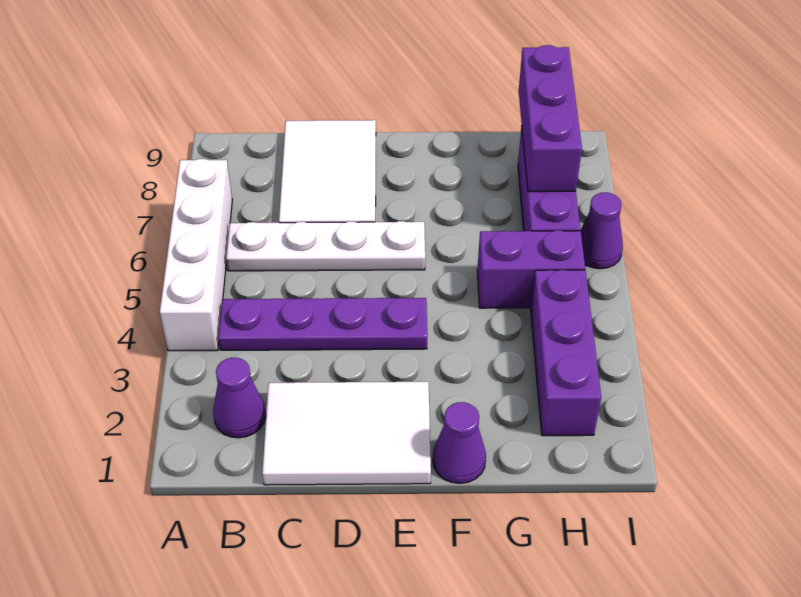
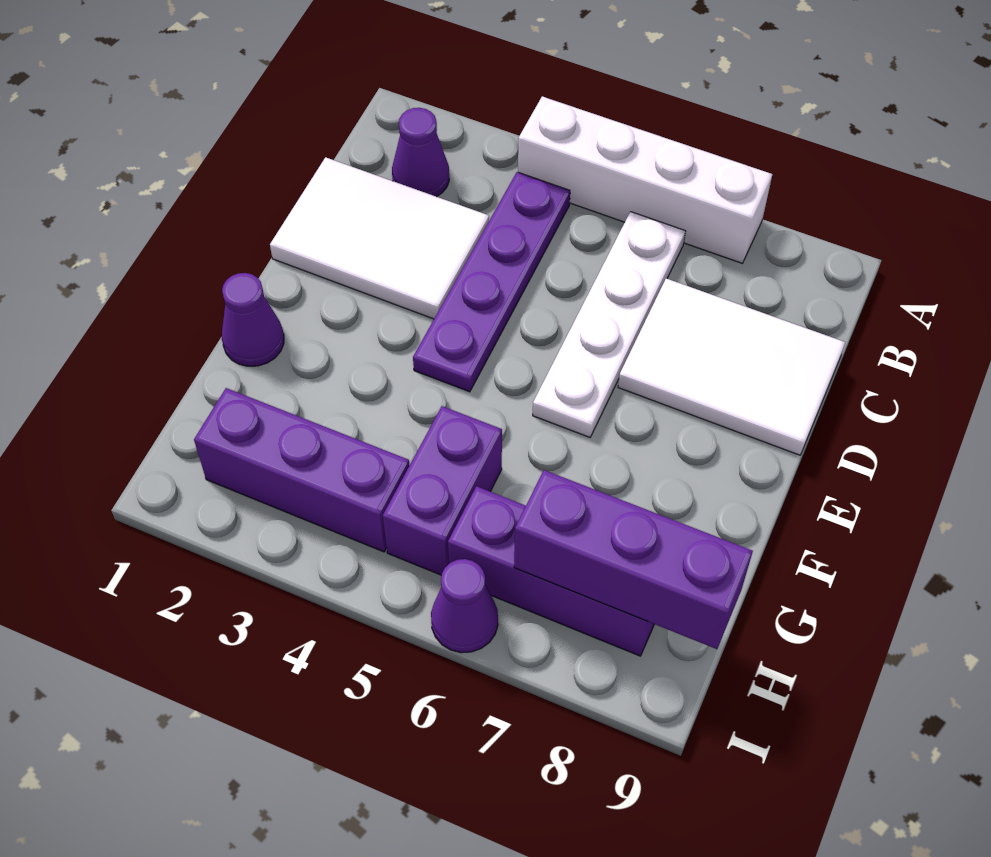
white tile C1:E2 level 1 -> white tile C1:D3 level 1

